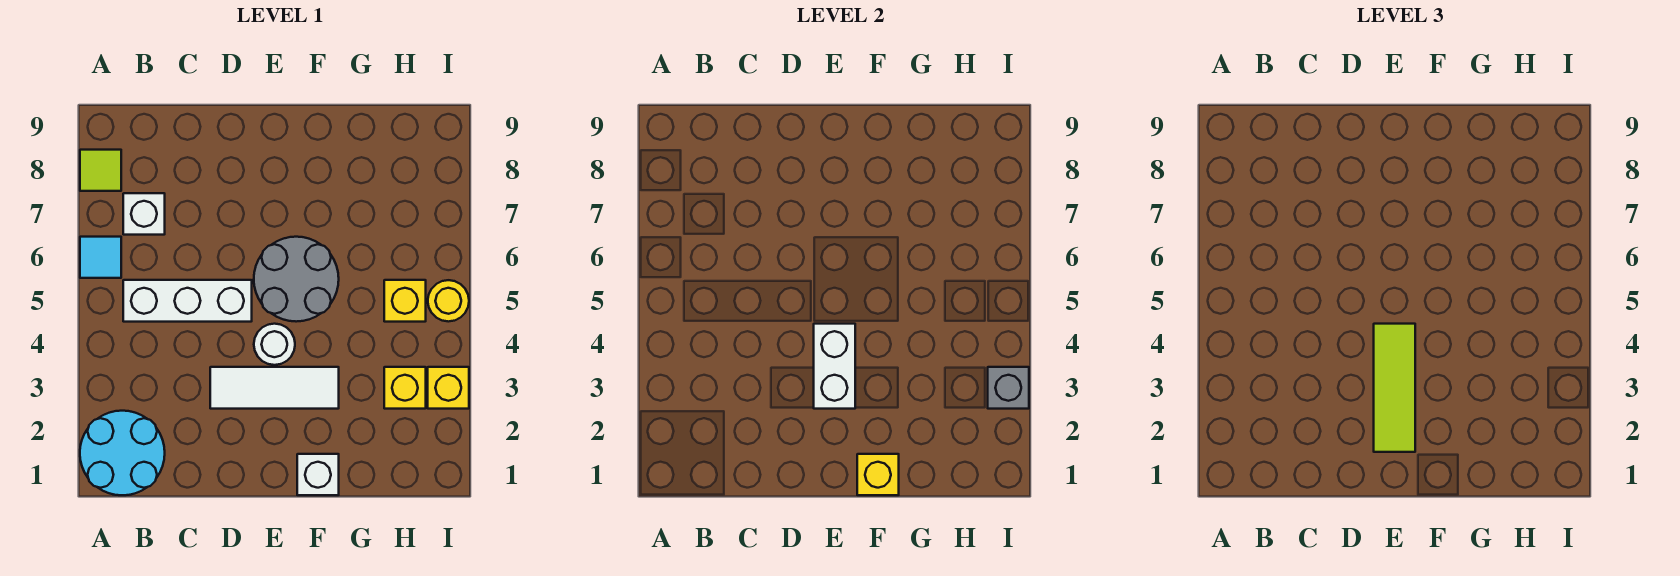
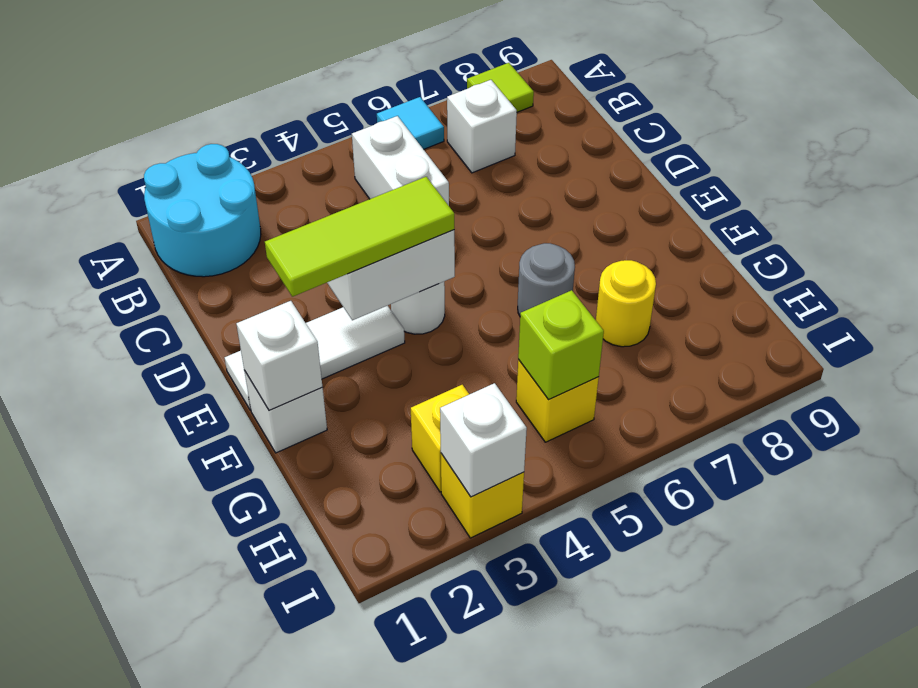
white brick B5:D5 level 1 -> white brick B5:C5 level 1
white tile D3:F3 level 1 -> white tile E1:E3 level 1
grey round brick E5:F6 level 1 -> grey round brick F6 level 1
yellow brick F1 level 2 -> white brick F1 level 2
none -> lime brick H5 level 2
grey brick I3 level 2 -> white brick I3 level 2
yellow round brick I5 level 1 -> yellow round brick G7 level 1

